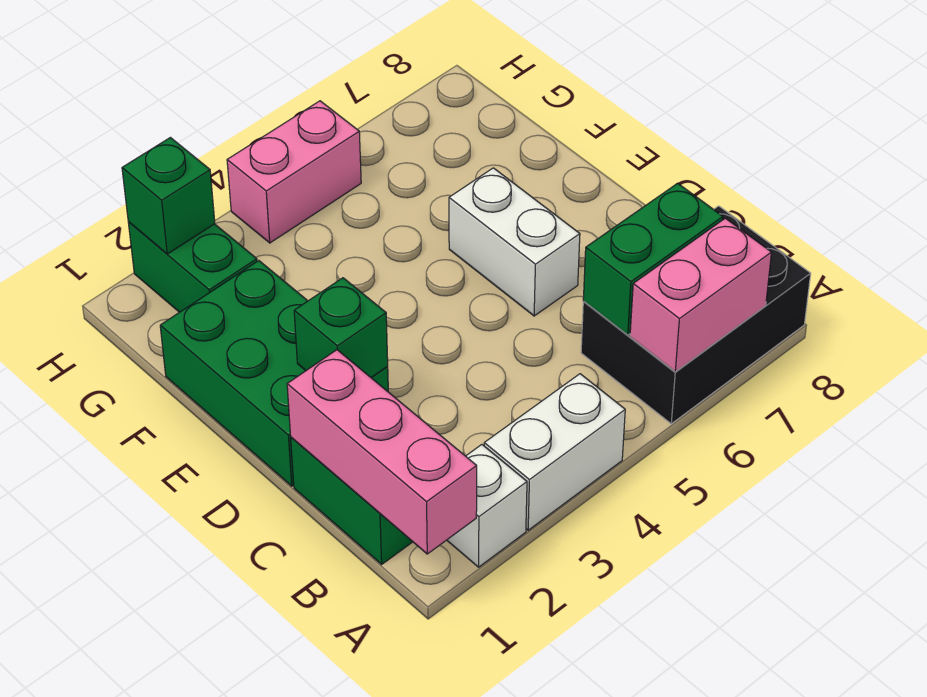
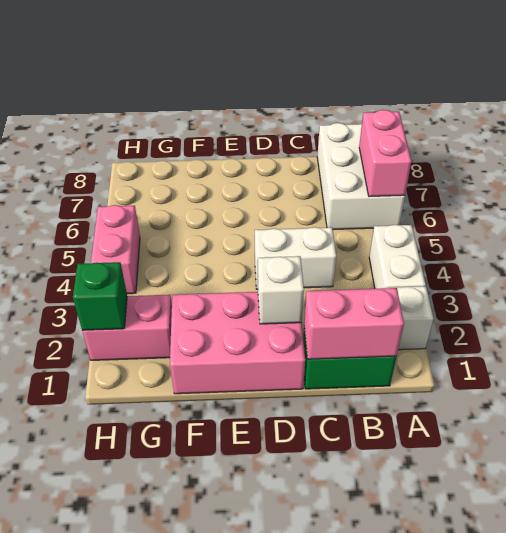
pink brick A1:C1 level 2 -> pink brick B1:C1 level 2
black brick A6:B8 level 1 -> white brick A6:B8 level 1
green brick B6:B7 level 2 -> none
green brick D1:F2 level 1 -> pink brick D1:F2 level 1
green brick D2 level 2 -> white brick D2 level 2
white brick D6:E6 level 1 -> white brick C4:D4 level 1
green brick G2:H2 level 1 -> pink brick G2:H2 level 1

